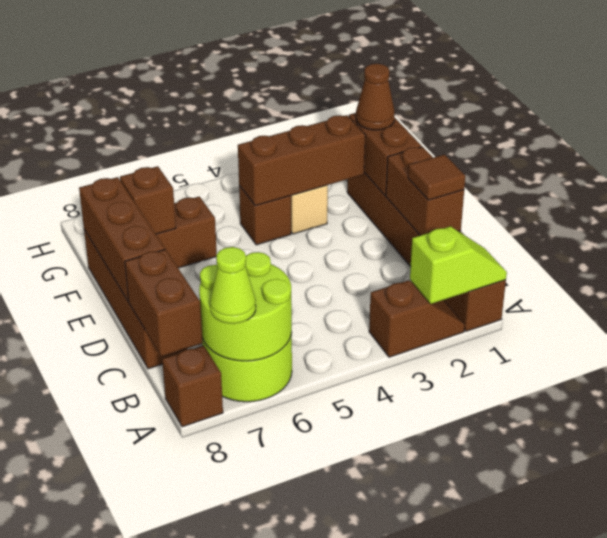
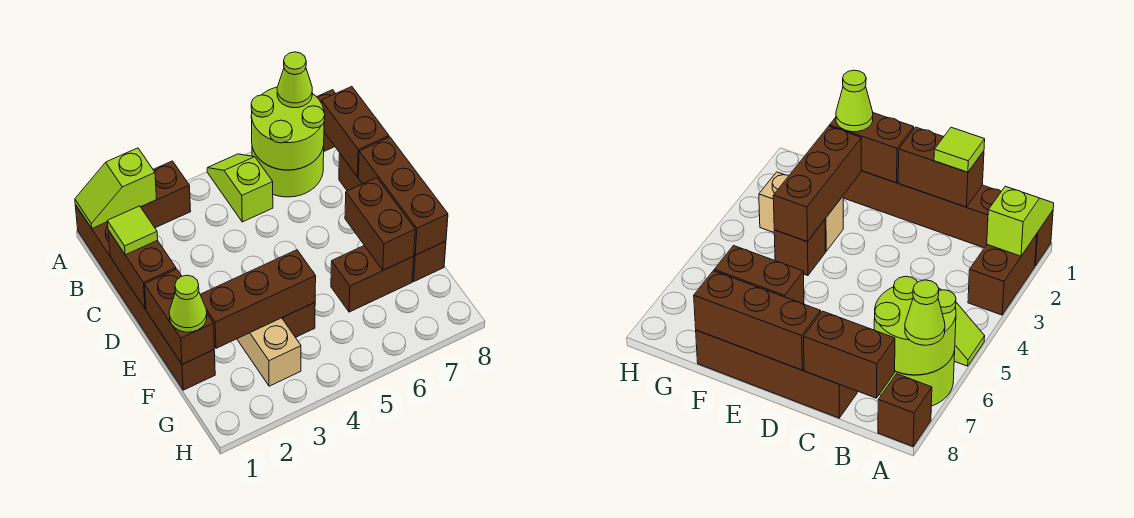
brown slope A2:A3 level 1 top 3 -> brown brick A2:A3 level 1
none -> lime slope A5:B5 level 1 top B
brown tile C1 level 3 -> lime tile C1 level 3
brown cone F1 level 3 -> lime cone F1 level 3
brown brick F7 level 2 -> brown brick E7:F7 level 2

